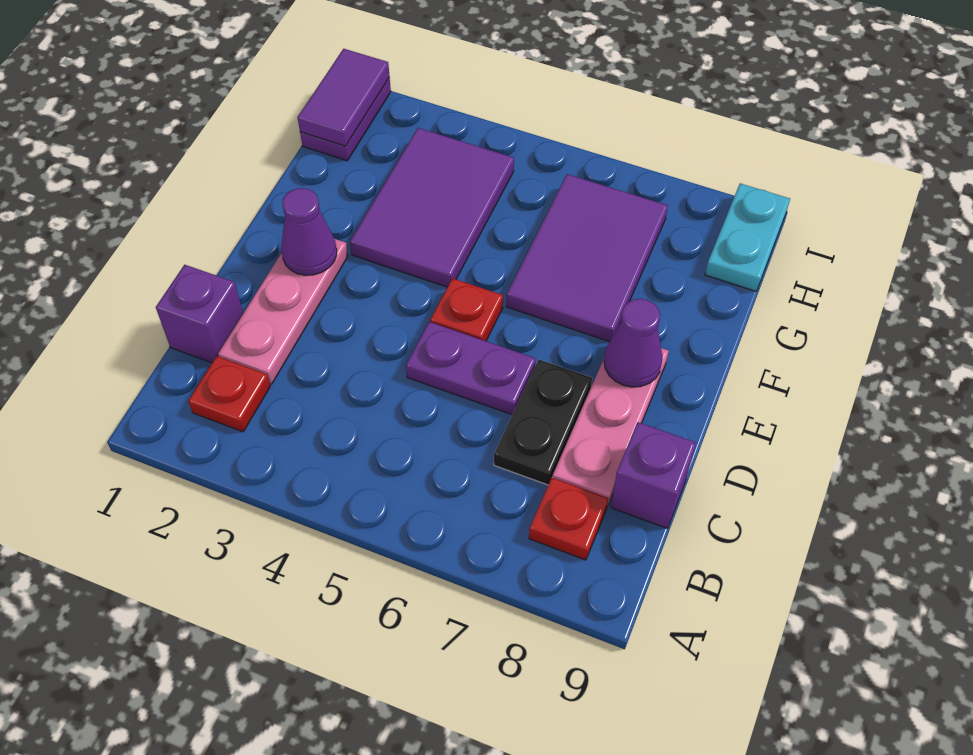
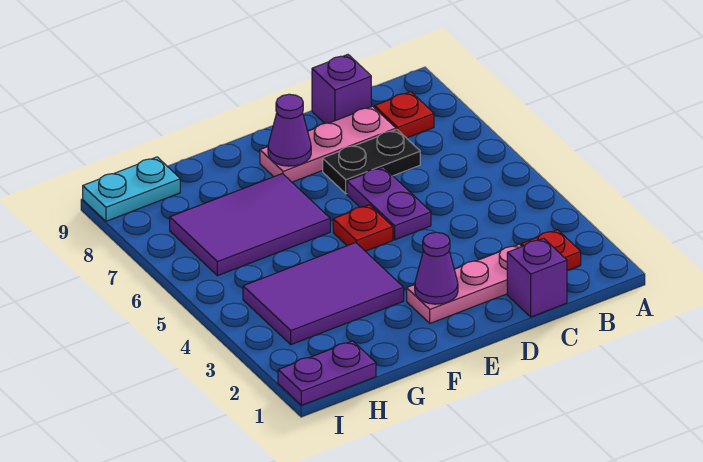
purple tile H1:I1 level 2 -> none

